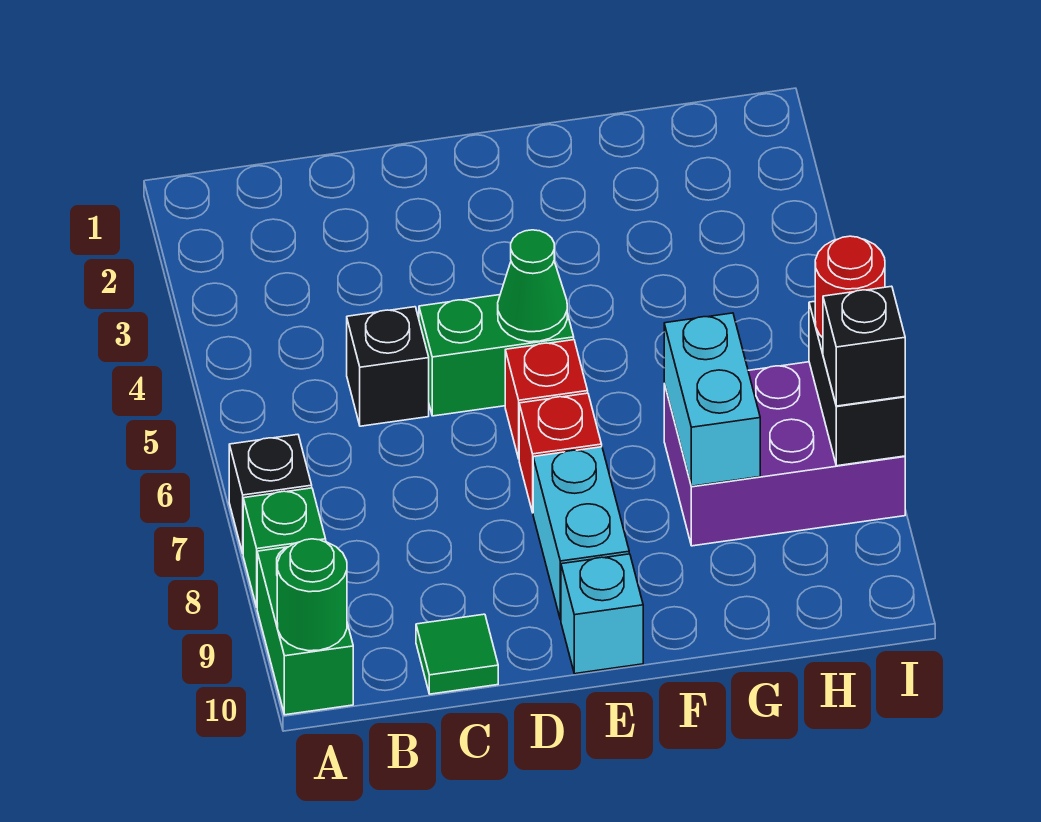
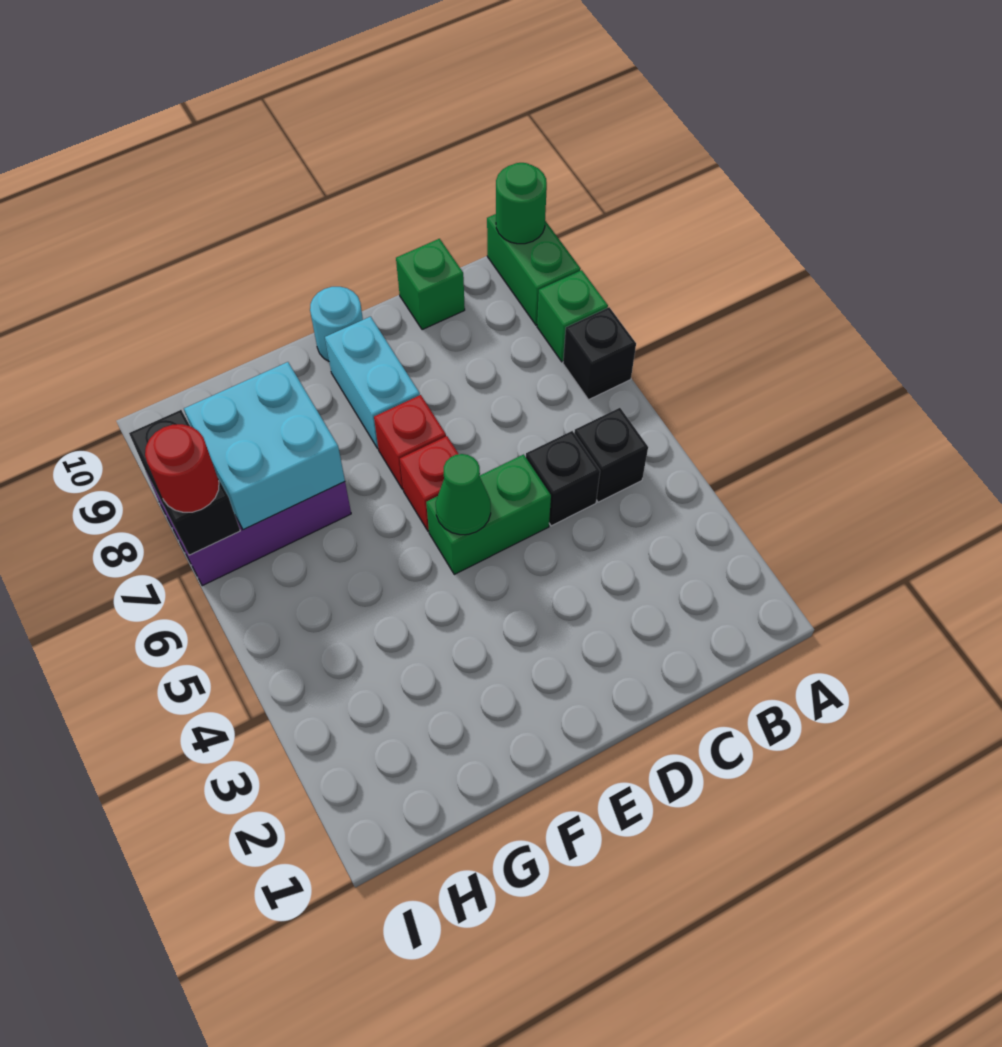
green tile C10 level 1 -> green brick C10 level 1
cyan brick E10 level 1 -> cyan round brick E10 level 1
cyan brick G7:G8 level 2 -> cyan brick G7:H8 level 2
black brick I8 level 3 -> black brick B5 level 1

